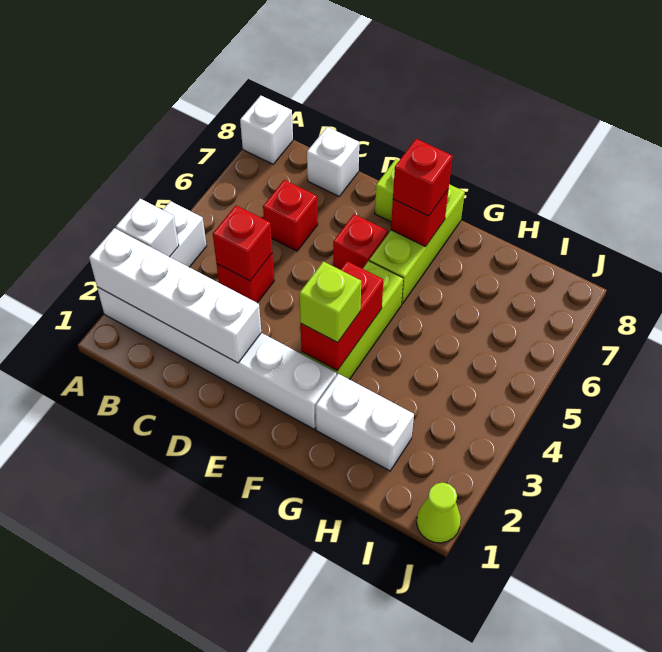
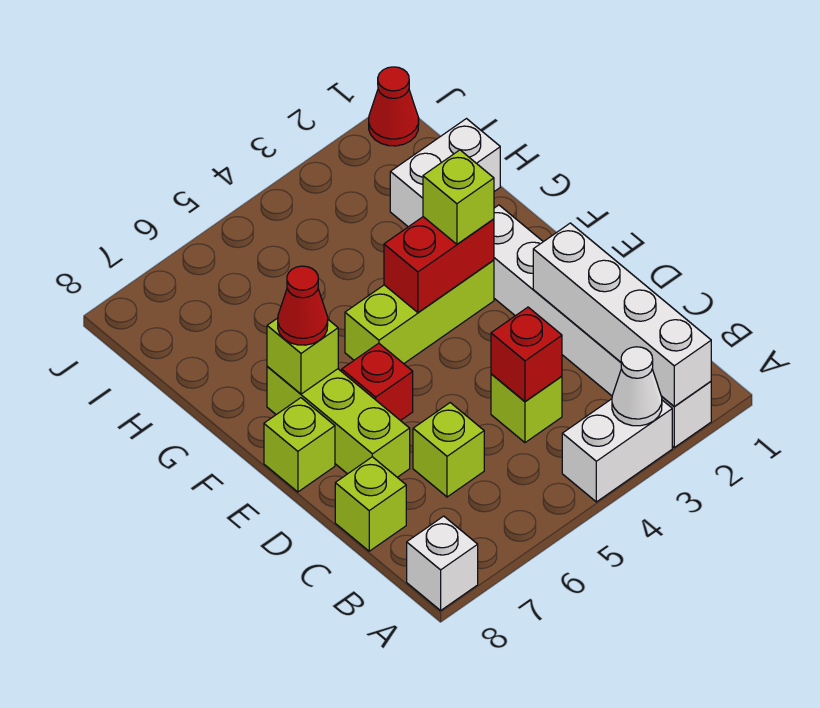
white brick A3 level 2 -> white cone A3 level 2
red brick C4 level 1 -> lime brick C4 level 1
red brick C6 level 1 -> lime brick C6 level 1
white brick C8 level 1 -> lime brick C8 level 1
lime brick F6:F8 level 1 -> lime brick D7:F7 level 1
red brick F7 level 2 -> lime brick F7 level 2
red brick F7 level 3 -> red cone F7 level 3
white brick G2:H2 level 1 -> white brick H1:H2 level 1
lime cone J1 level 1 -> red cone J1 level 1

